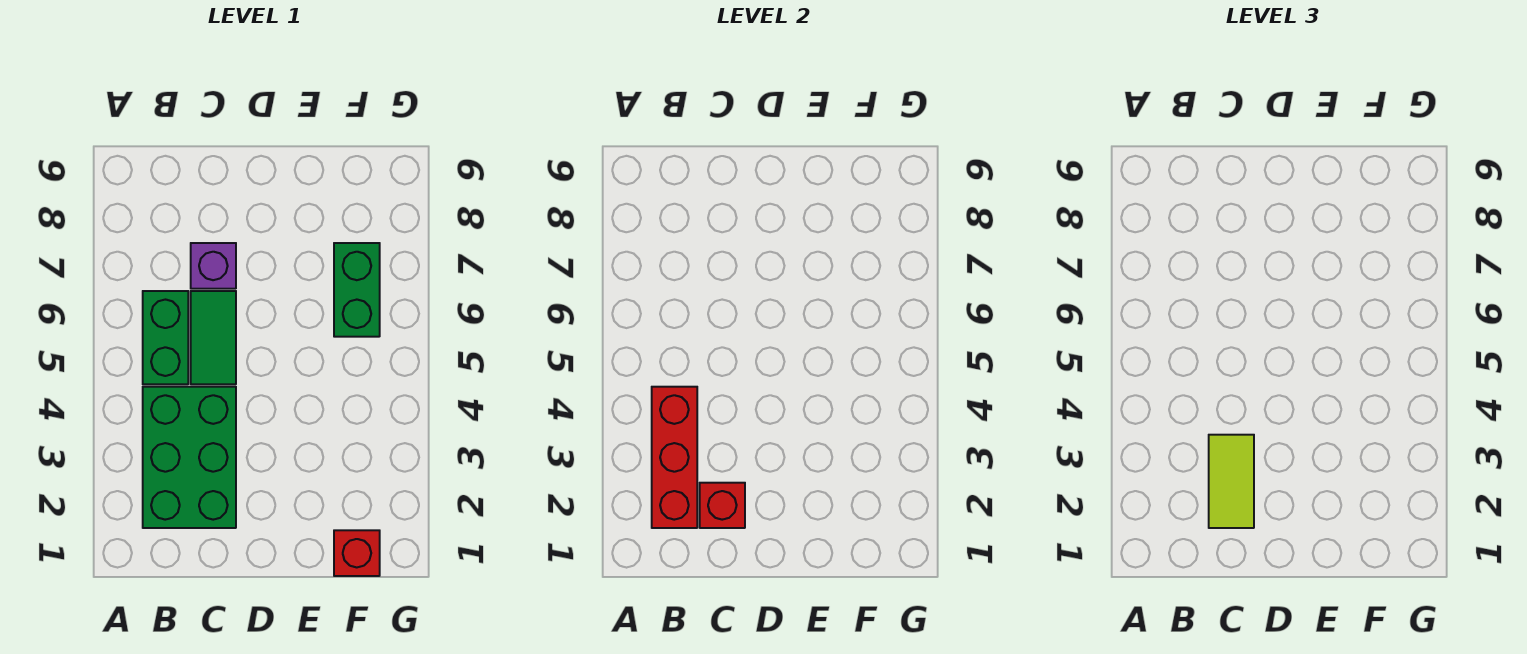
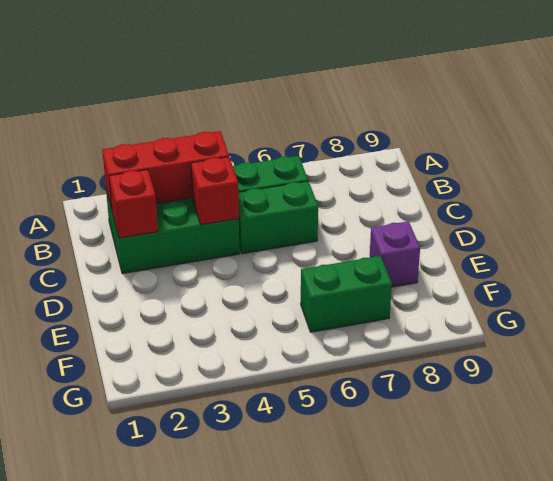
lime tile C2:C3 level 3 -> none
green tile C5:C6 level 1 -> green brick C5:C6 level 1
purple brick C7 level 1 -> purple brick E8 level 1
red brick F1 level 1 -> red brick C4 level 2

